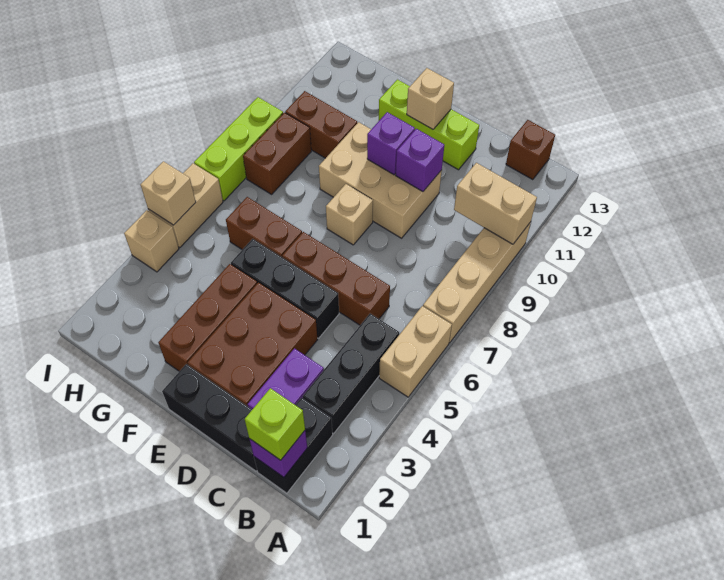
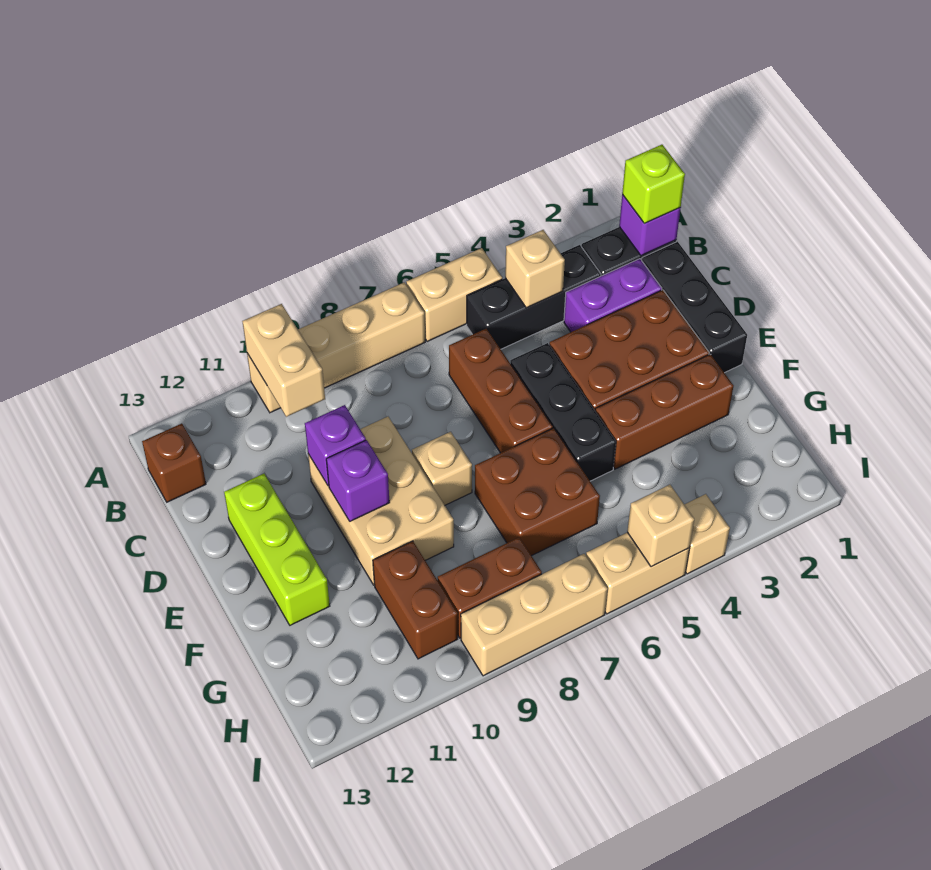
tan brick E12 level 2 -> tan brick B4 level 2
brown brick F6:G6 level 1 -> brown brick F6:G7 level 1
lime brick I7:I9 level 1 -> tan brick I7:I9 level 1

